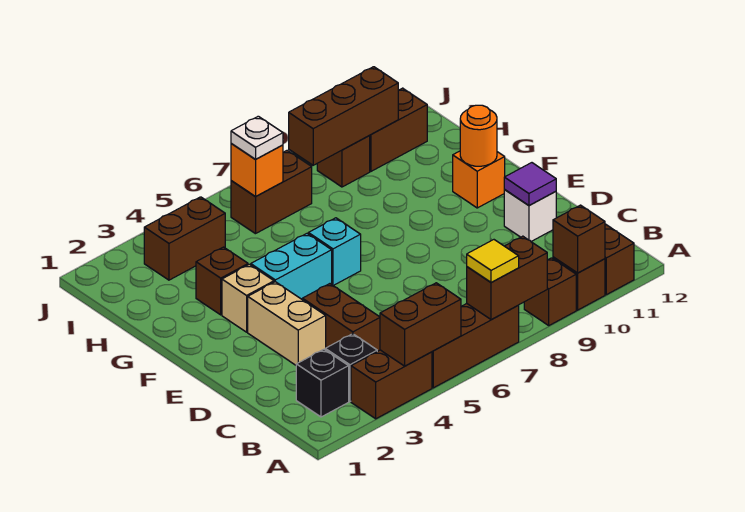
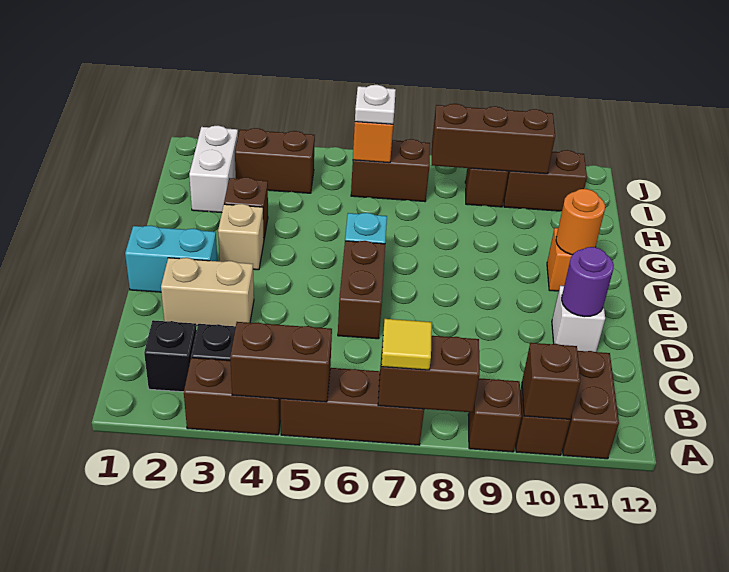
brown brick C4:D4 level 1 -> brown brick D6:E6 level 1
tan brick D3:E3 level 1 -> tan brick D2:D3 level 1
purple tile D11 level 2 -> purple round brick D11 level 2
cyan brick F4:F5 level 1 -> cyan brick E1:E2 level 1
none -> white brick H2:I2 level 1

